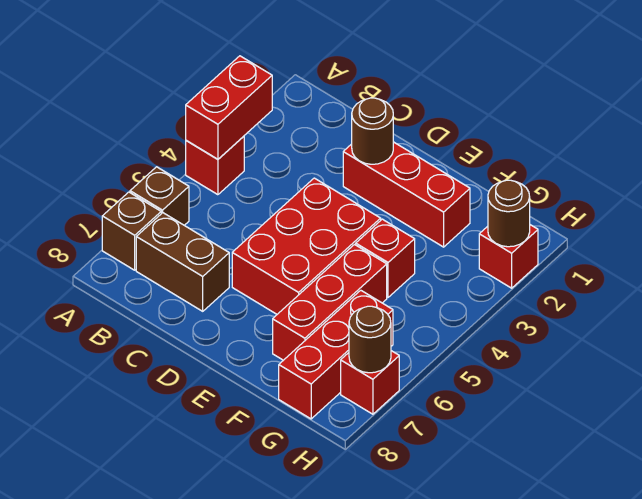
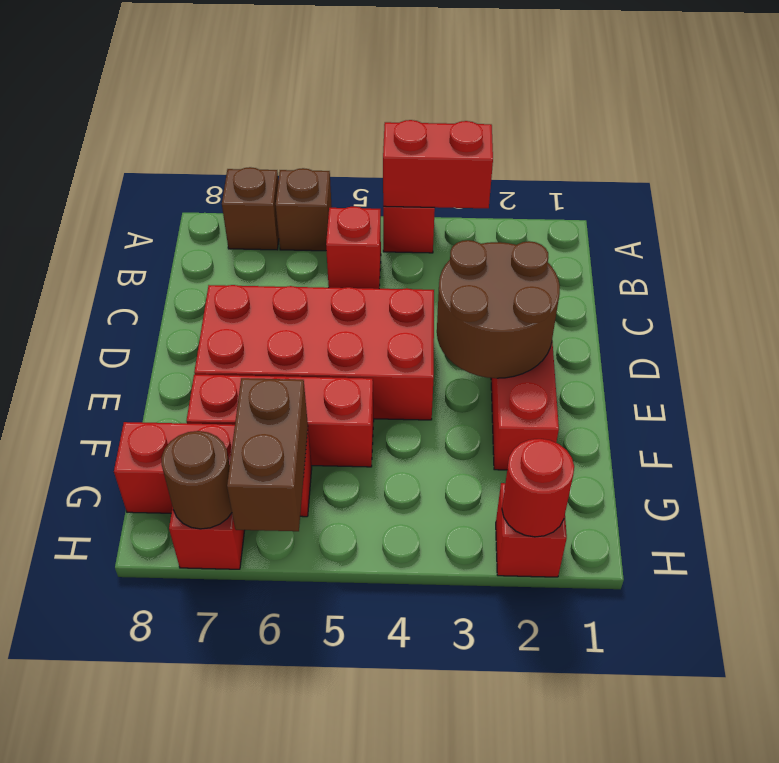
brown brick B7:C7 level 1 -> brown brick G6:H6 level 2
brown round brick D2 level 2 -> brown round brick D2:E3 level 2
red brick D4:E6 level 1 -> red brick D4:E7 level 1
red brick F4 level 1 -> red brick B5 level 1
brown round brick H2 level 2 -> red round brick H2 level 2

